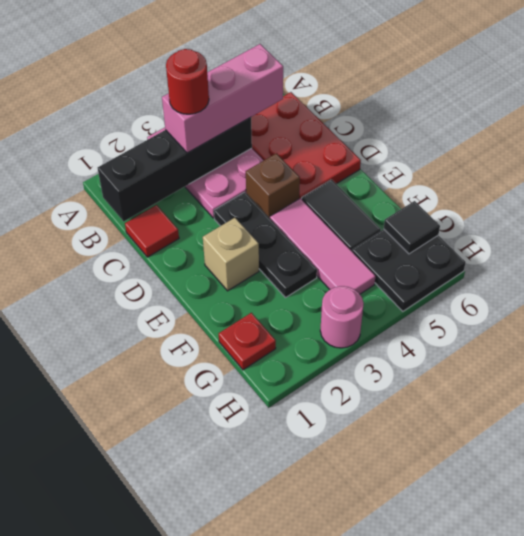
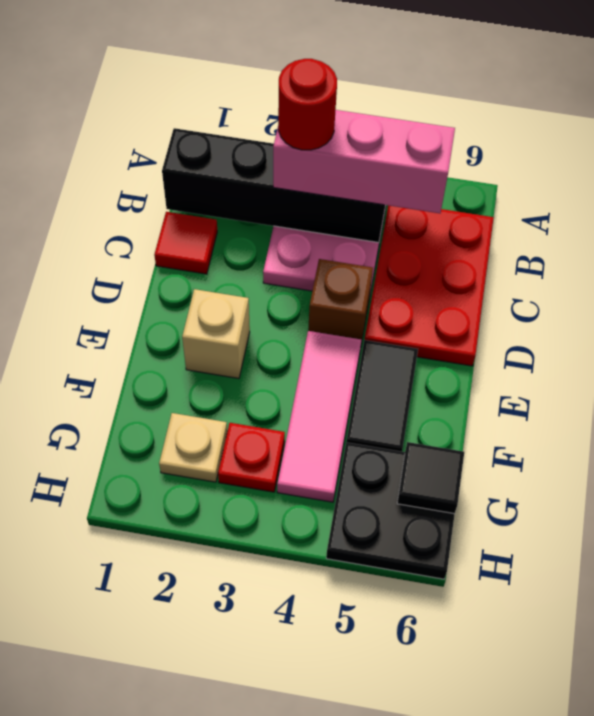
black plate D3:F3 level 1 -> none
red plate G1 level 1 -> red plate G3 level 1
none -> tan plate G2 level 1
pink round brick H3 level 1 -> none

